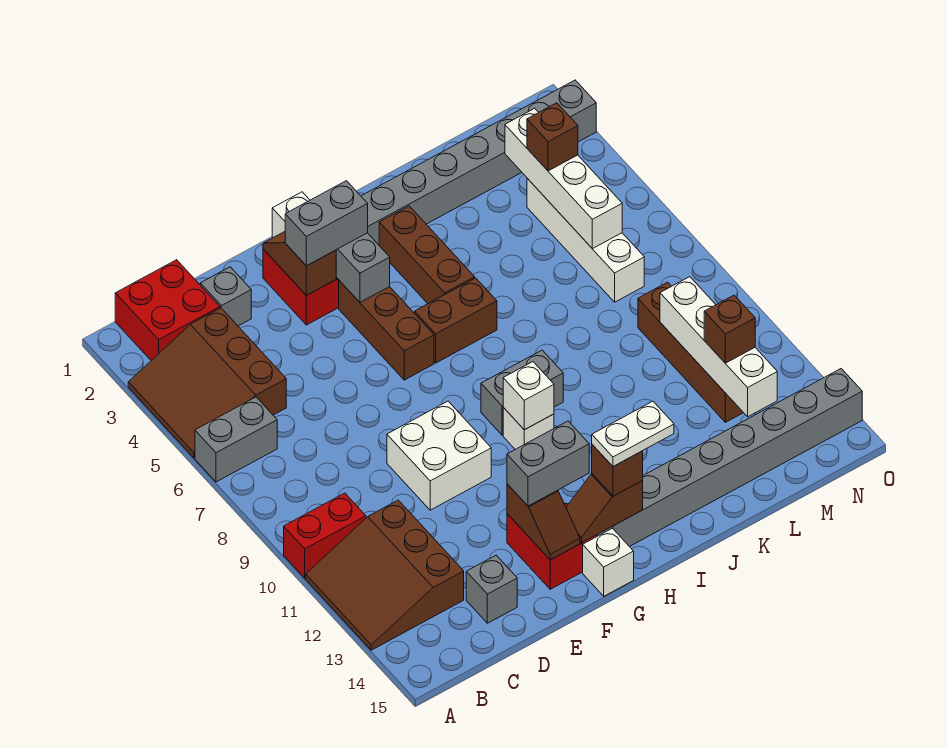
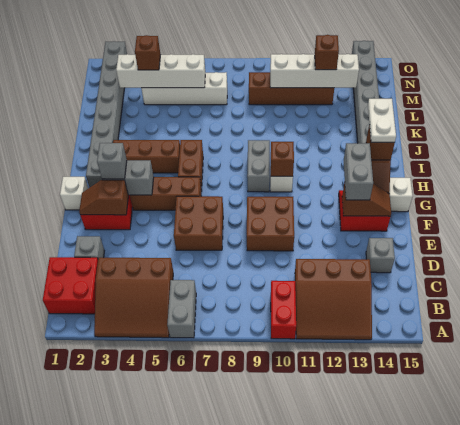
none -> brown brick E6:F7 level 1
white brick E9:F10 level 1 -> brown brick E9:F10 level 1
grey brick F3:G3 level 3 -> grey brick G3 level 3
white brick H10 level 2 -> brown brick H10 level 2

